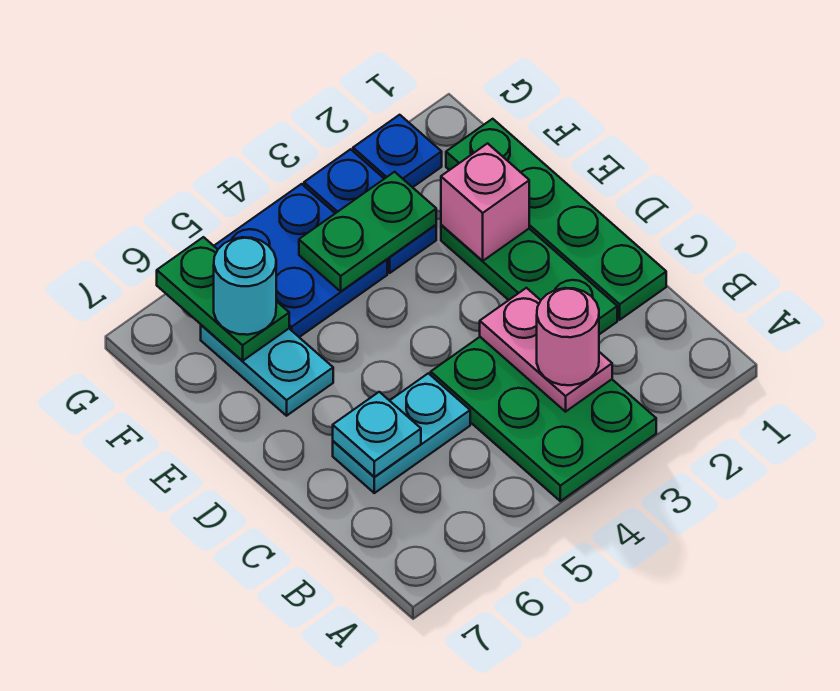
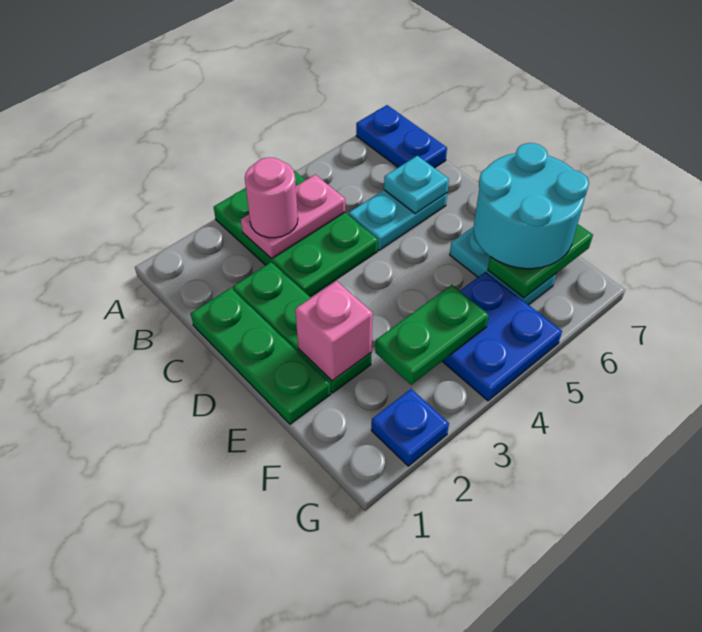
pink plate B3:C3 level 2 -> pink plate B3:B4 level 2
green plate C1:F1 level 1 -> green plate C1:E1 level 1
blue plate F3:G3 level 1 -> blue plate A7:B7 level 1
green plate F6:G6 level 2 -> green plate F6:F7 level 2
cyan round brick F6 level 3 -> cyan round brick E6:F7 level 3

